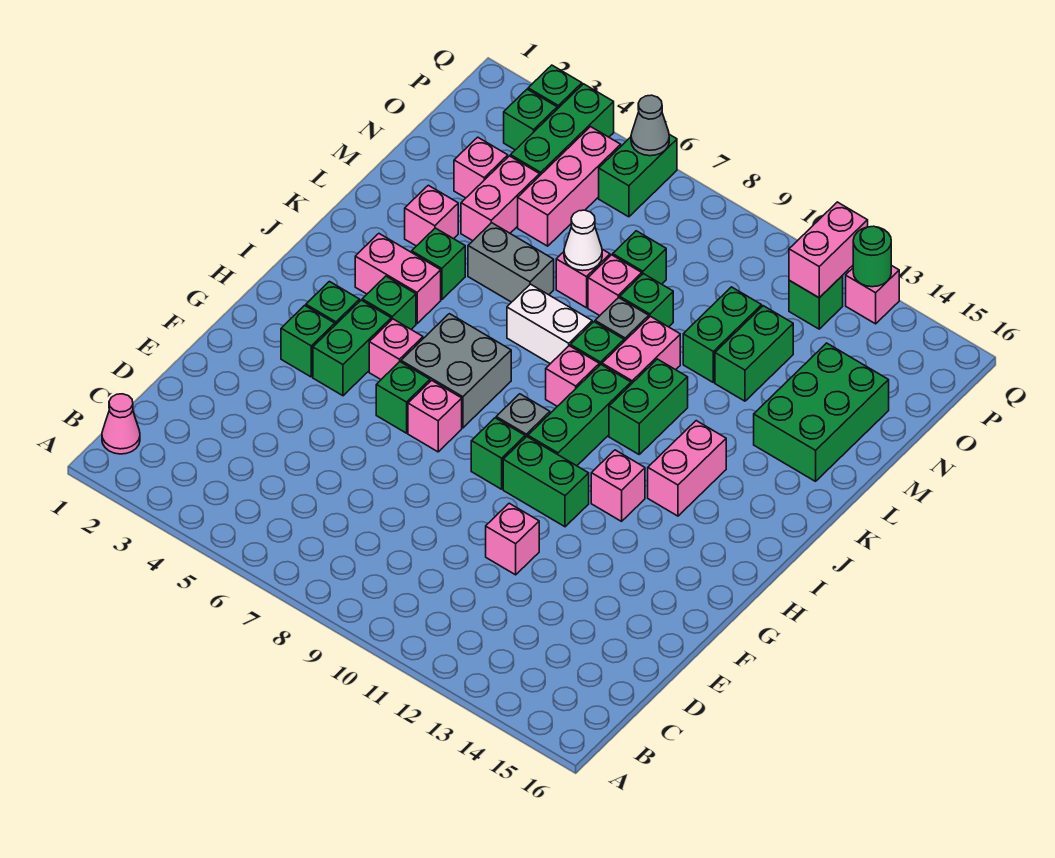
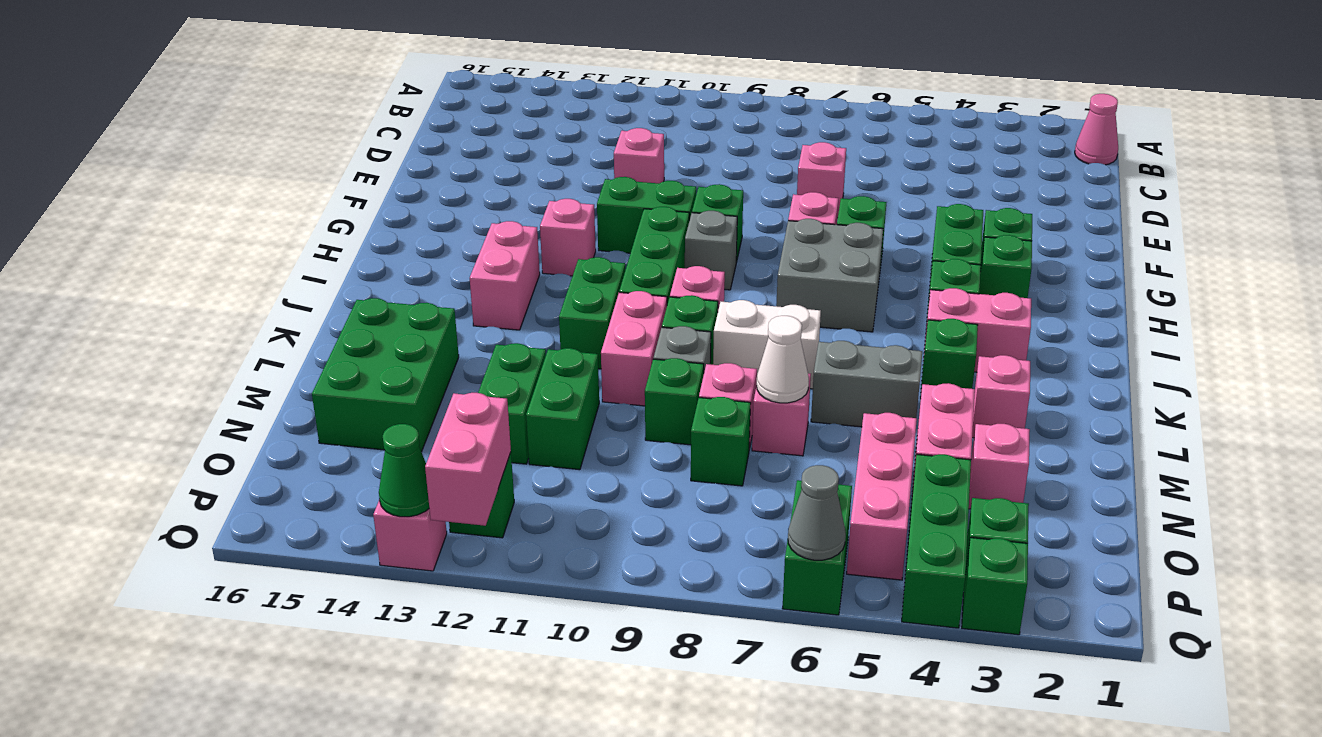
pink brick H5 level 1 -> pink brick E7 level 1
green round brick Q13 level 2 -> green cone Q13 level 2

